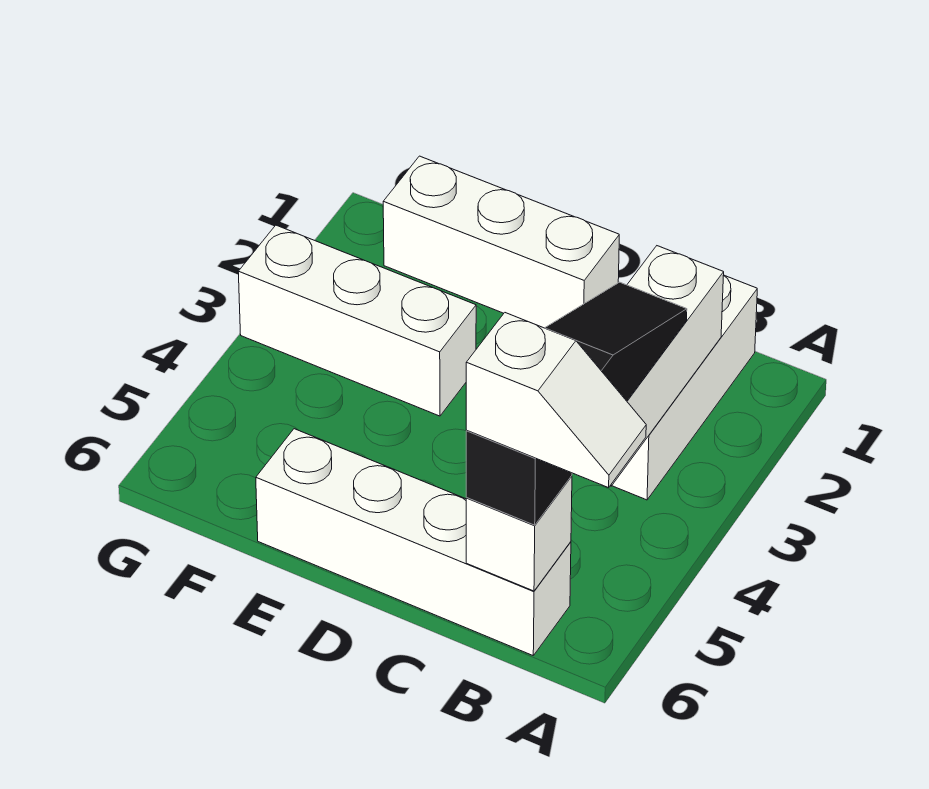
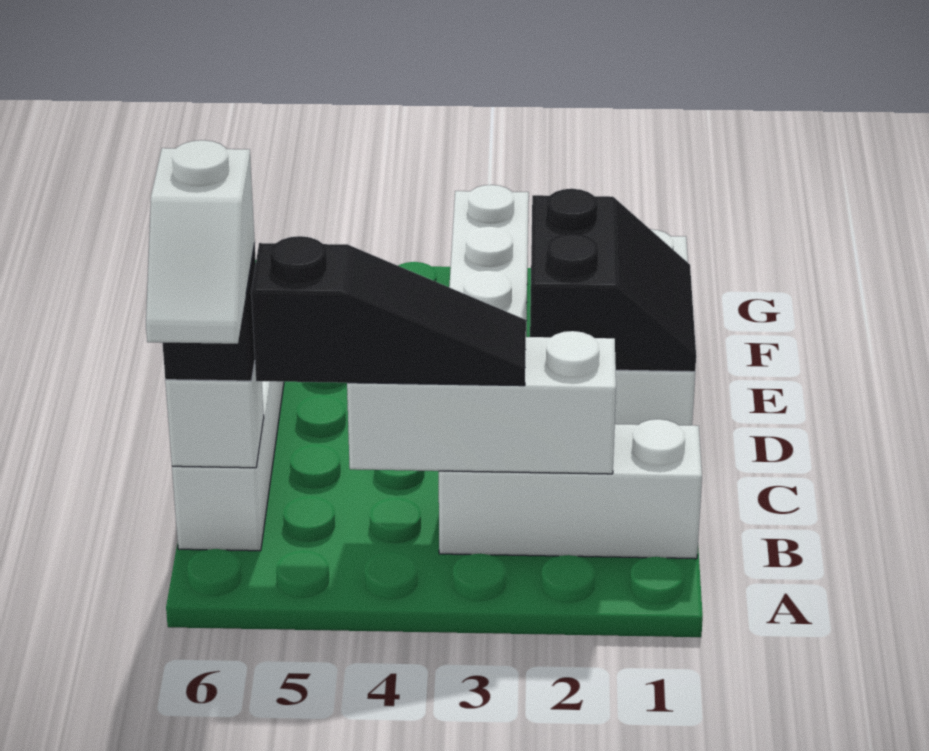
none -> black slope D1:E2 level 2 top 2

